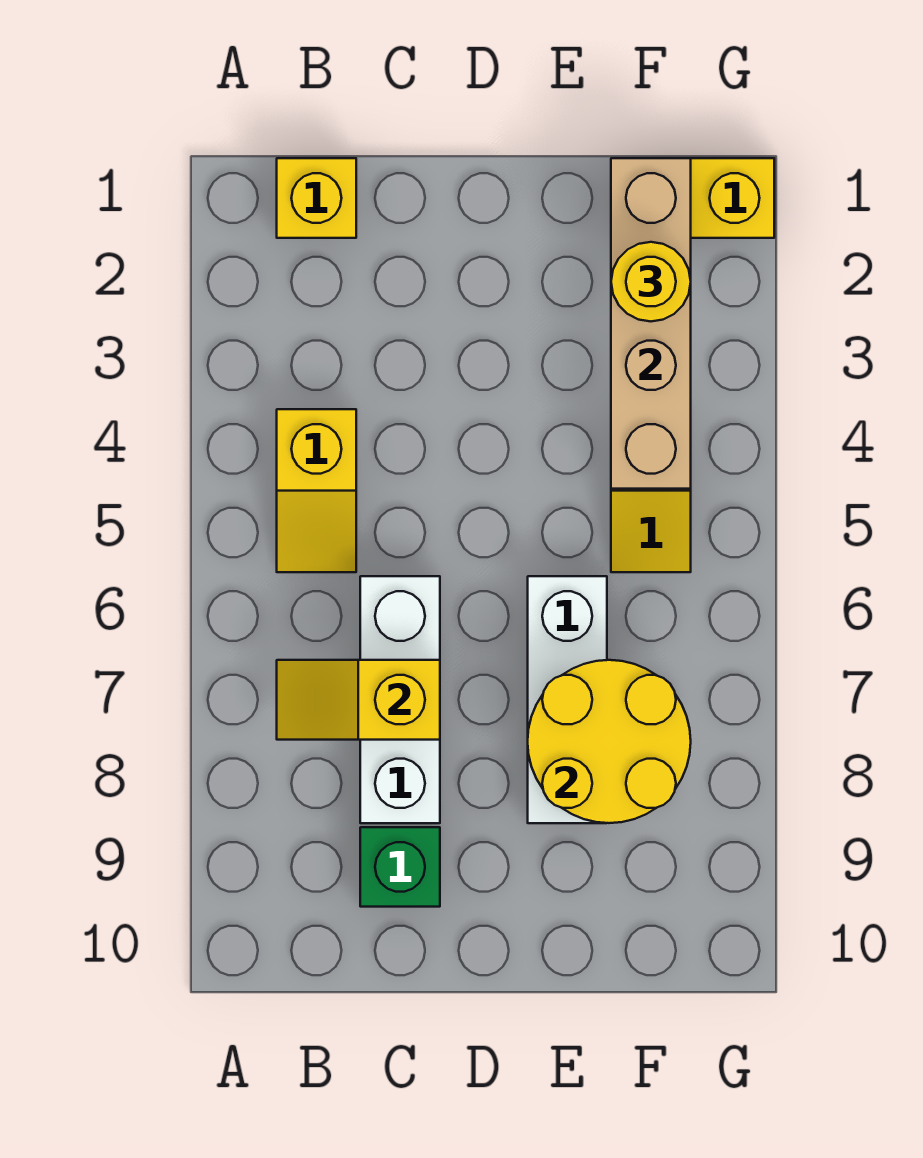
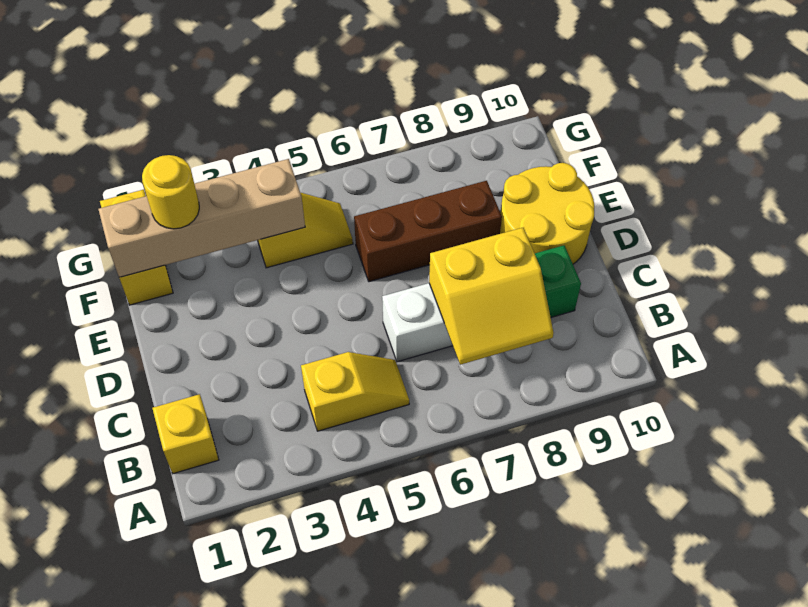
yellow slope B7:C7 level 2 top C -> yellow slope B7:C8 level 2 top C
white brick E6:E8 level 1 -> brown brick E6:E8 level 1
yellow round brick E7:F8 level 2 -> yellow round brick D9:E10 level 1

